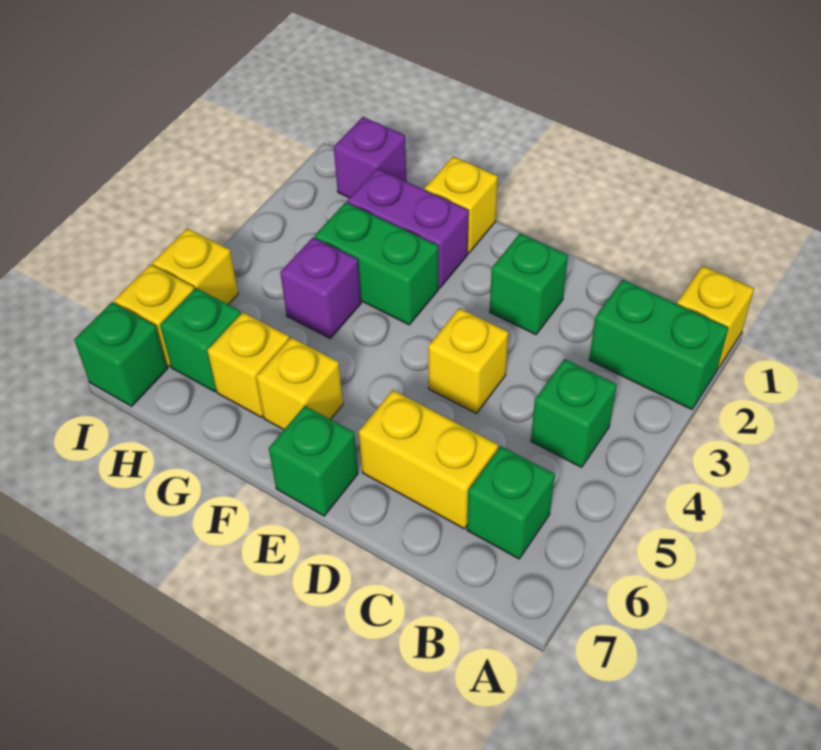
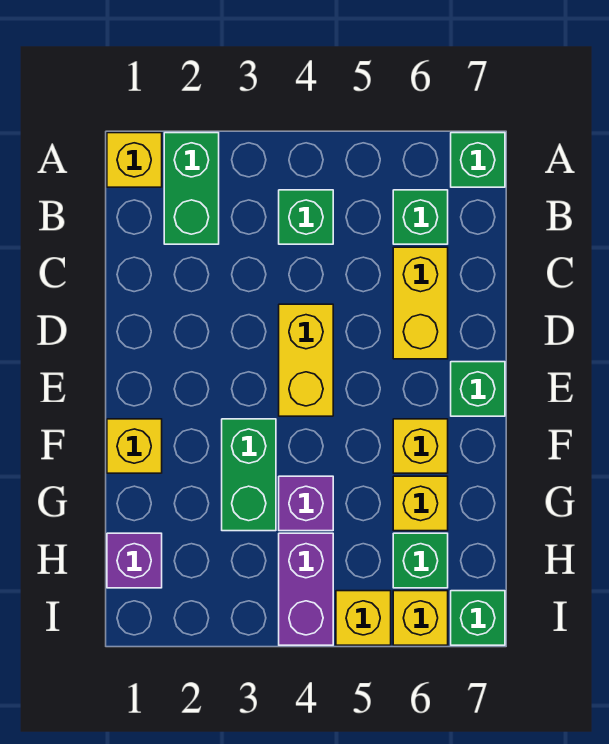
green brick D2 level 1 -> green brick A7 level 1
yellow brick D4 level 1 -> yellow brick D4:E4 level 1
purple brick F2:G2 level 1 -> purple brick H4:I4 level 1

